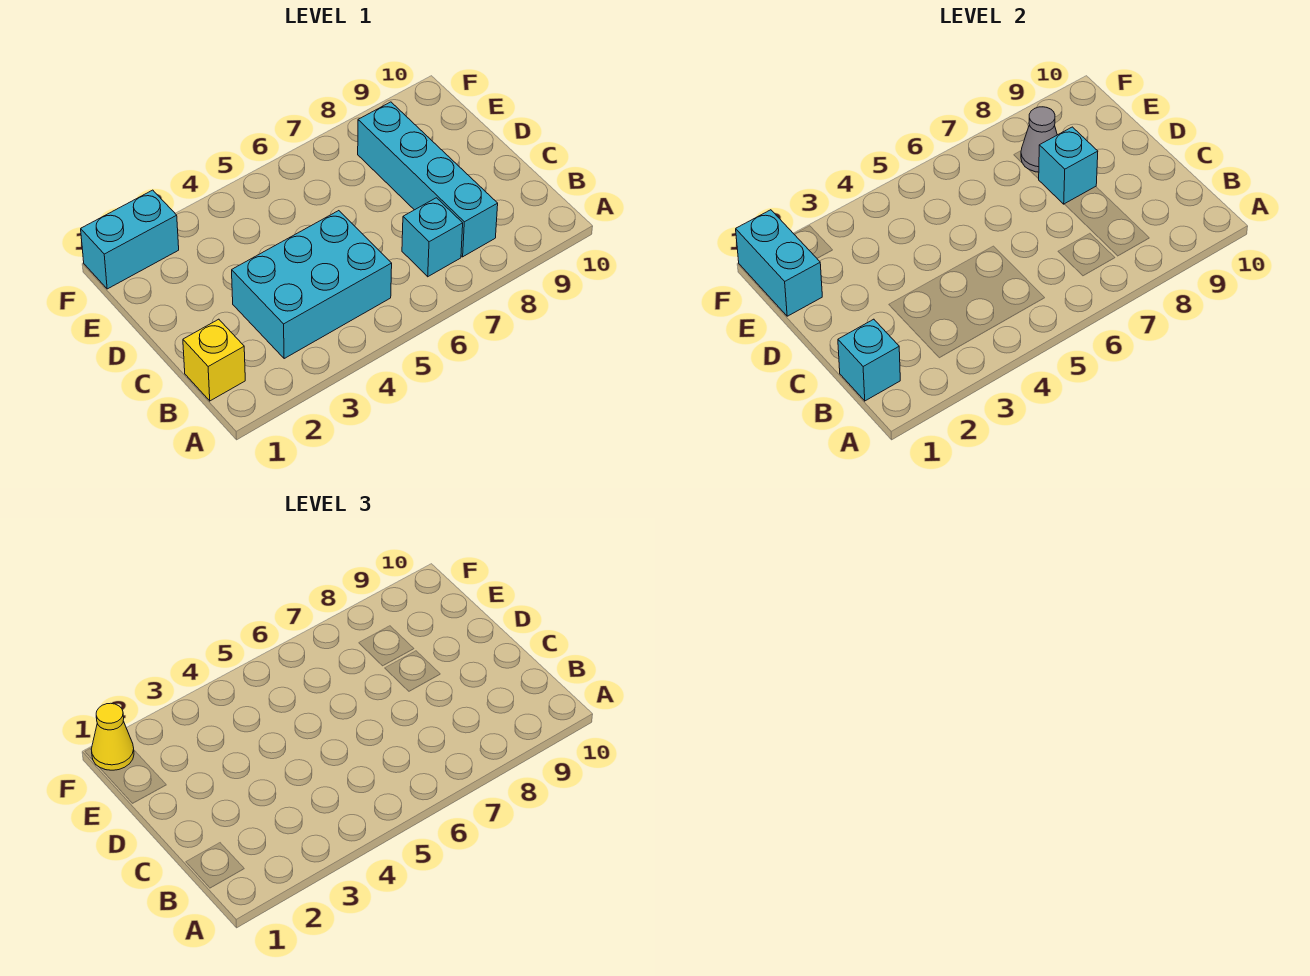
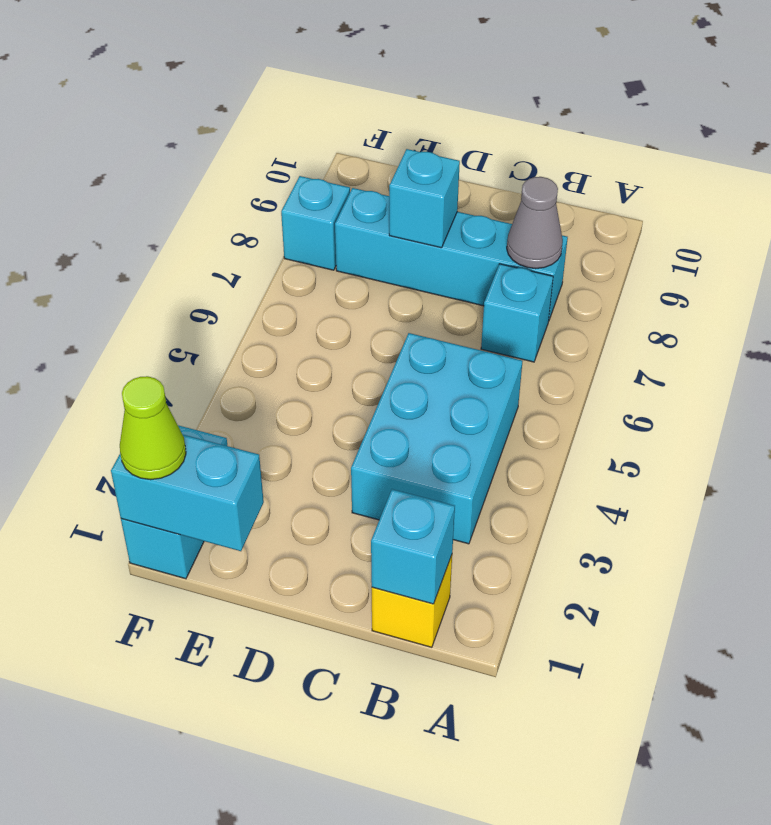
grey cone E8 level 2 -> grey cone B8 level 2
yellow cone F1 level 3 -> lime cone F1 level 3
none -> cyan brick F8 level 1

